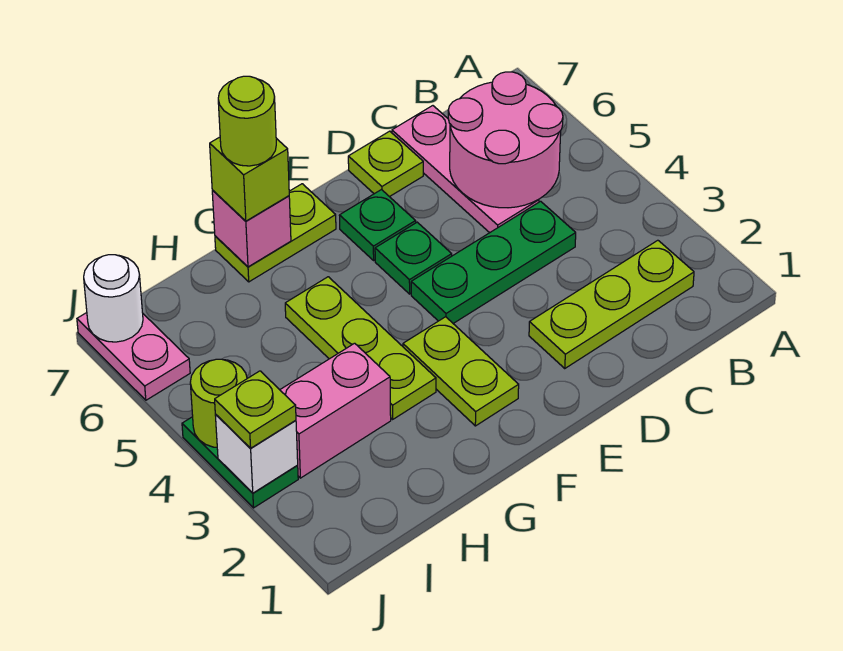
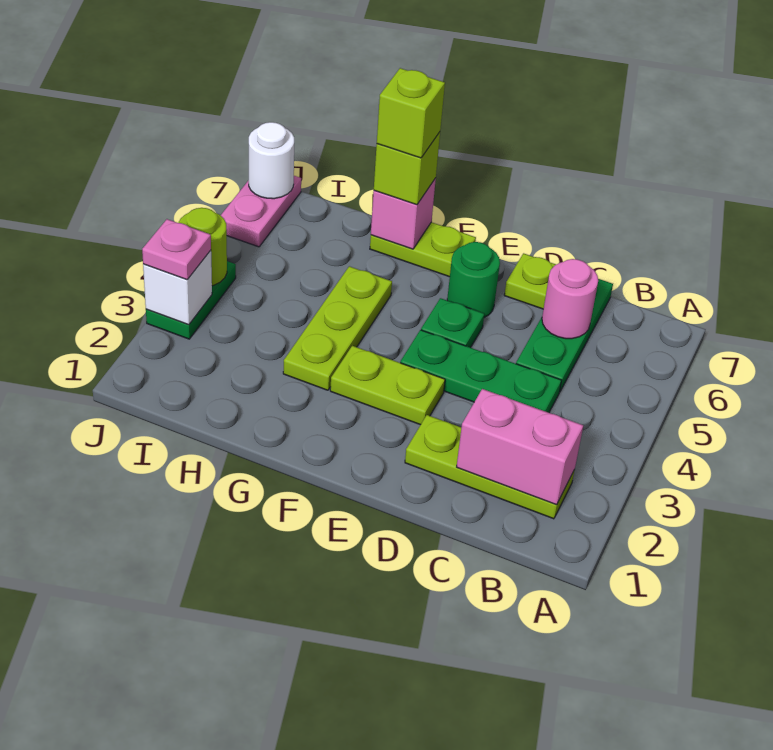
pink round brick B5:C6 level 2 -> pink round brick C6 level 2
pink plate C5:C7 level 1 -> green plate C5:C7 level 1
green plate E6 level 1 -> green round brick E6 level 1
lime plate F2:F3 level 1 -> lime plate E3:F3 level 1
lime round brick G7 level 4 -> lime brick G7 level 4
pink brick H3:I3 level 1 -> pink brick B2:C2 level 2
lime plate J3 level 3 -> pink plate J3 level 3

